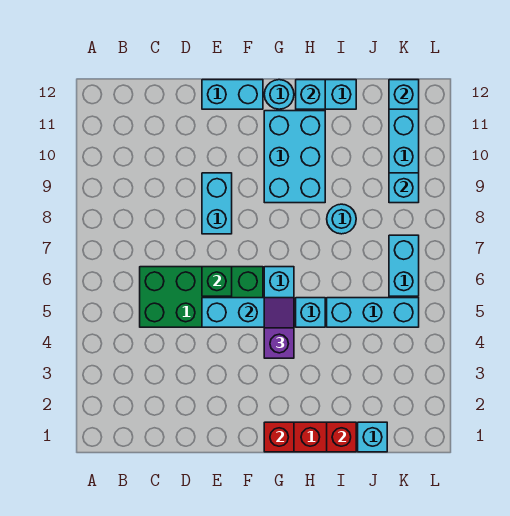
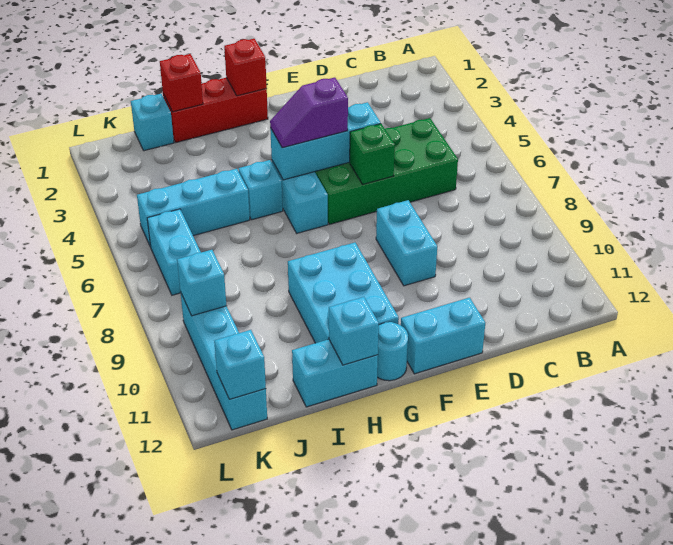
purple slope G4:G5 level 3 top 4 -> purple slope F5:G5 level 3 top F
cyan round brick I8 level 1 -> none

